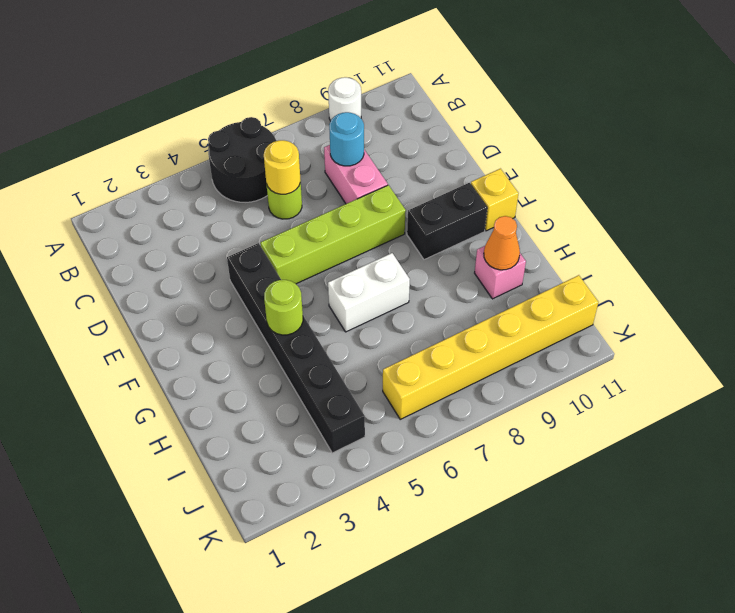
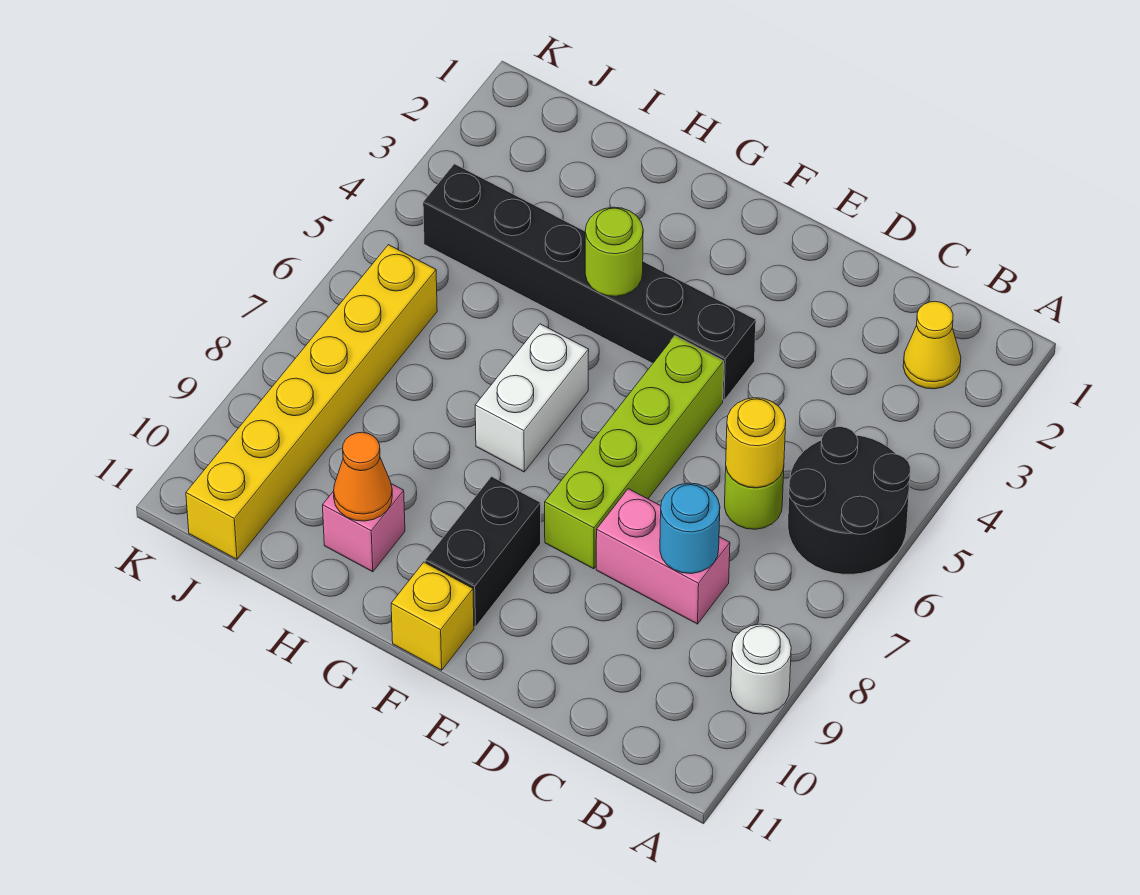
none -> yellow cone B2 level 1

